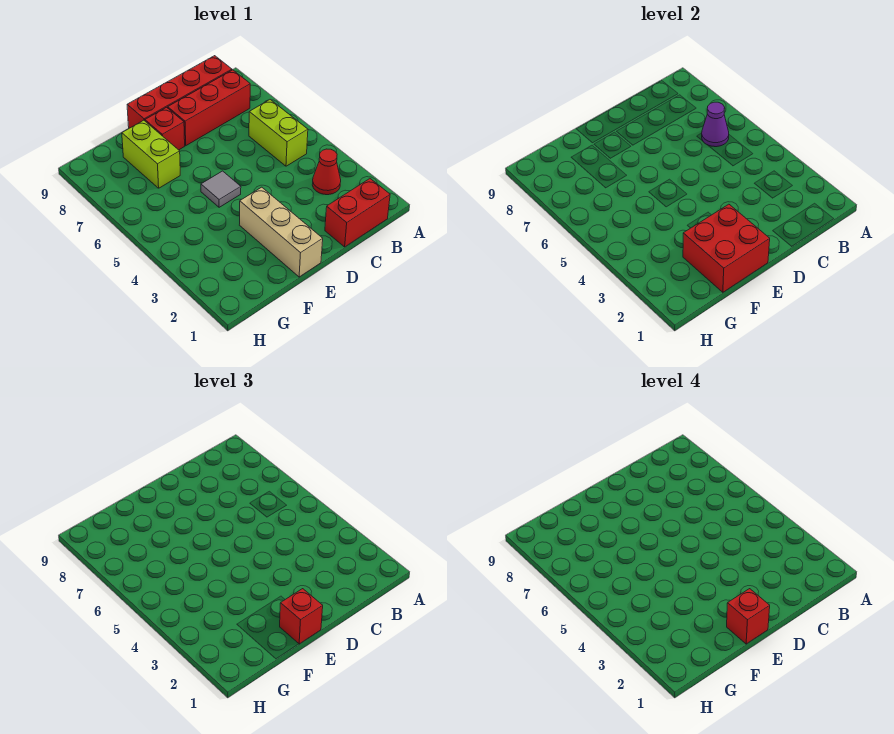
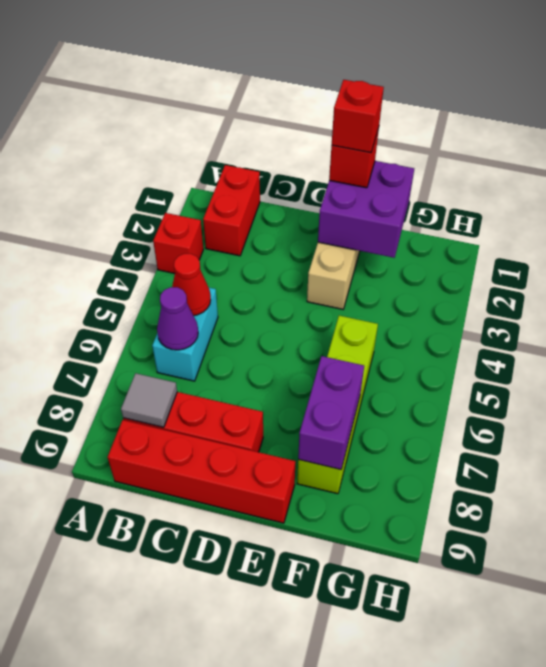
red brick B1:C1 level 1 -> red brick B1:B2 level 1
red cone B3 level 1 -> red cone B5 level 2
lime brick B5:B6 level 1 -> cyan brick B5:B6 level 1
red brick E1:F2 level 2 -> purple brick E1:F2 level 2
grey tile E5 level 1 -> grey tile B8 level 2
red brick E8 level 1 -> red brick A3 level 1
lime brick F7:F8 level 1 -> lime brick F5:F8 level 1
none -> purple brick F7:F8 level 2

